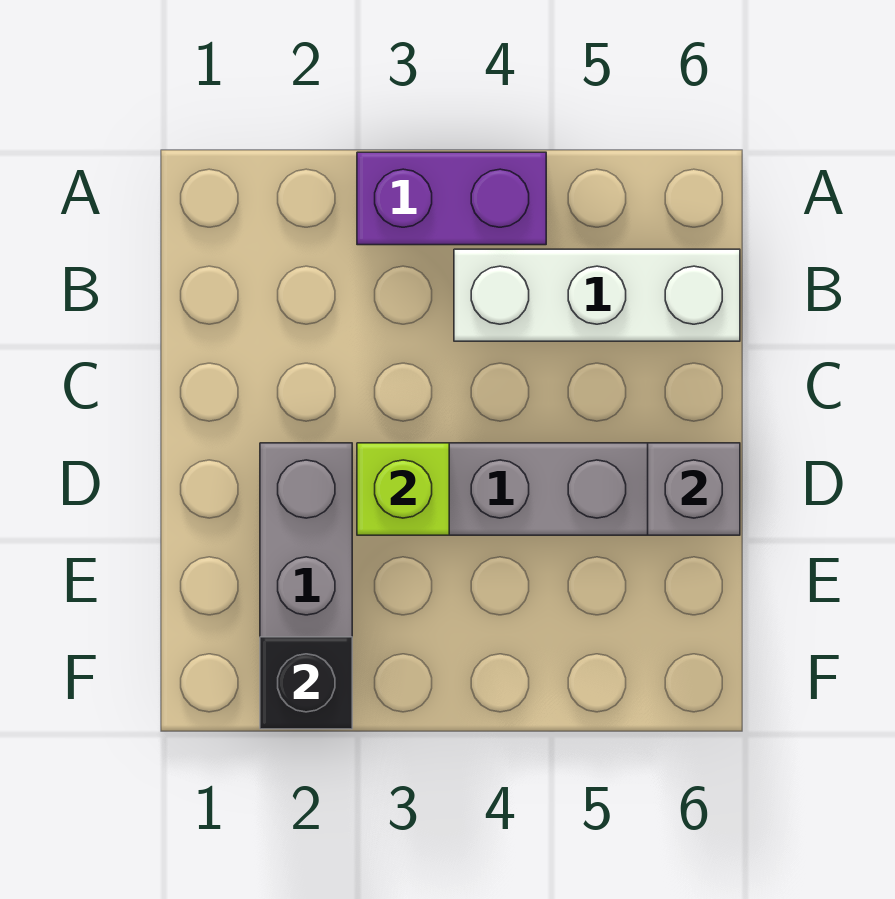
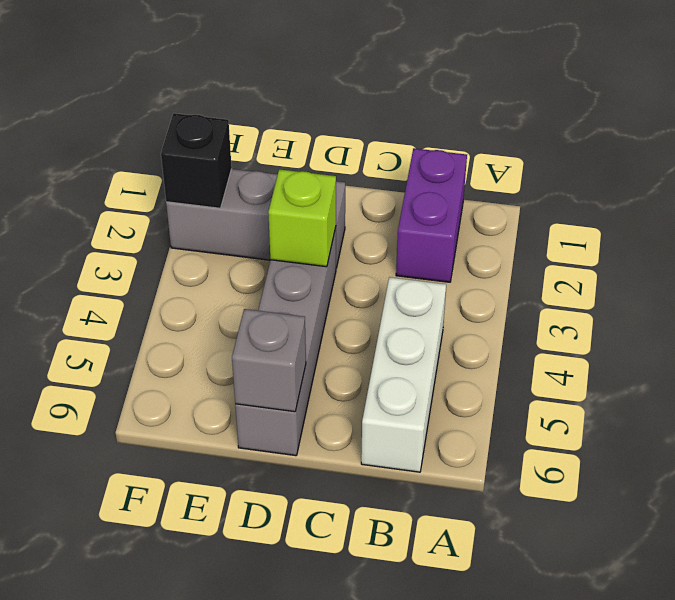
purple brick A3:A4 level 1 -> purple brick B1:B2 level 1

